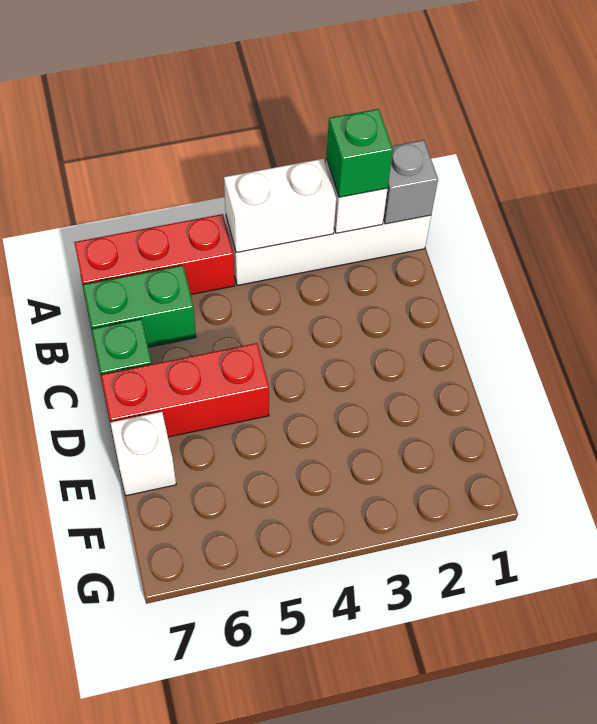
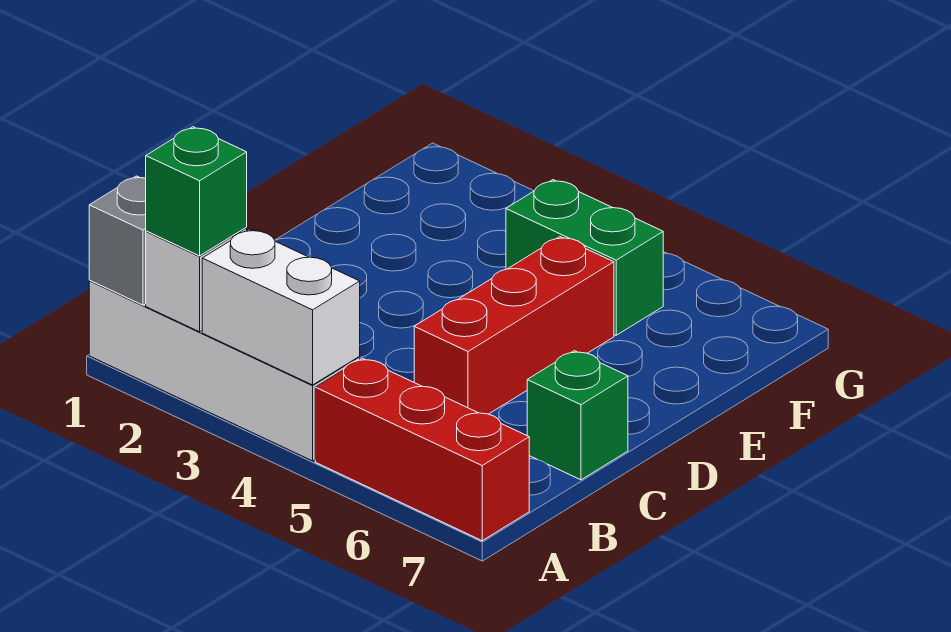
green brick B6:B7 level 1 -> green brick F4:F5 level 1
red brick D5:D7 level 1 -> red brick C5:E5 level 1
white brick E7 level 1 -> none

